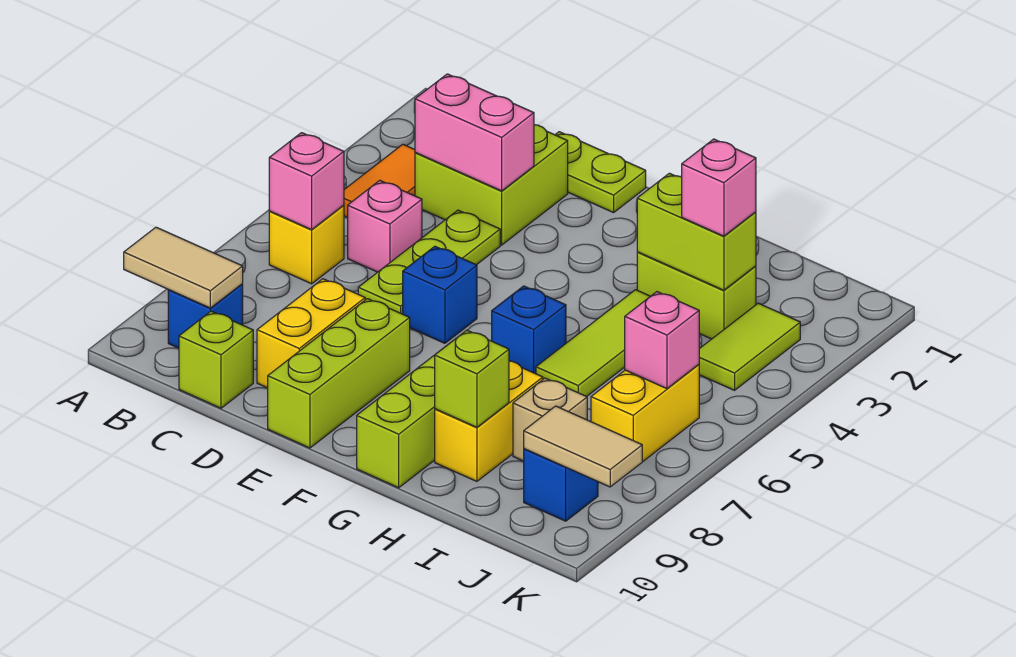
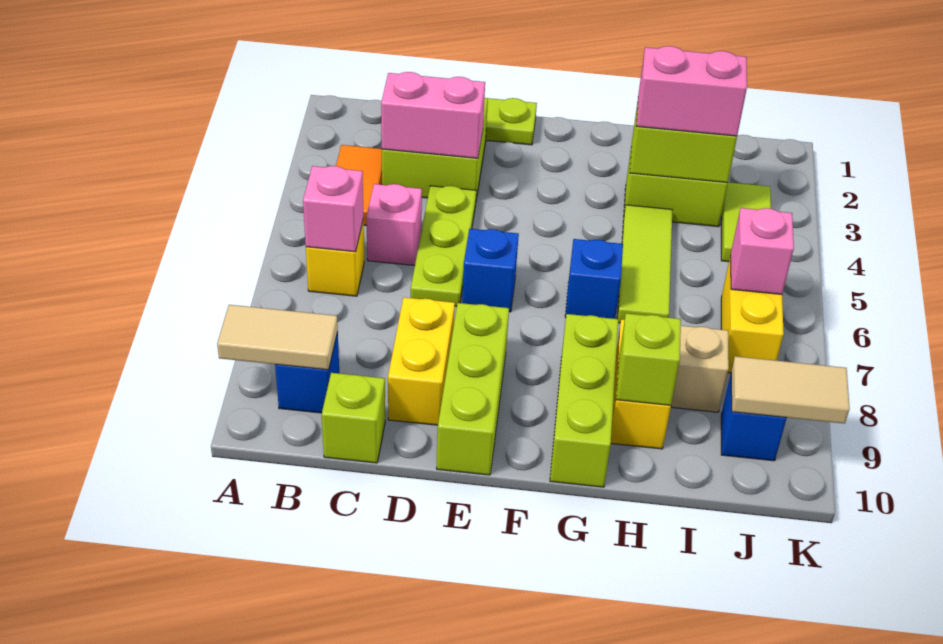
pink brick I3 level 3 -> pink brick H3:I3 level 3

